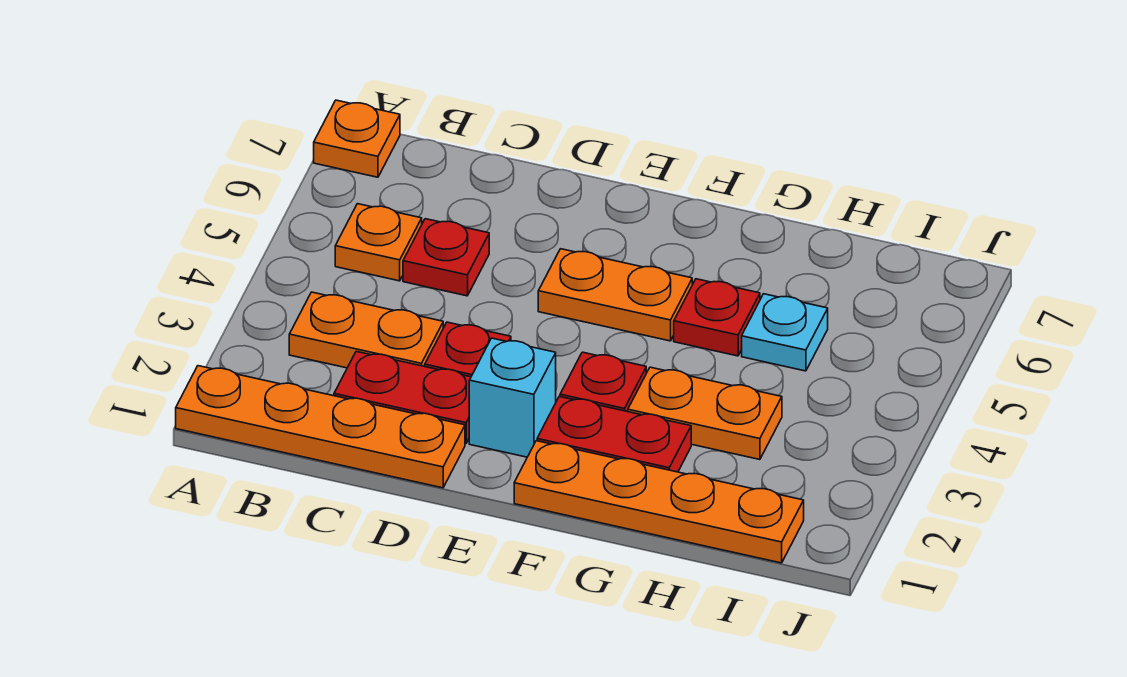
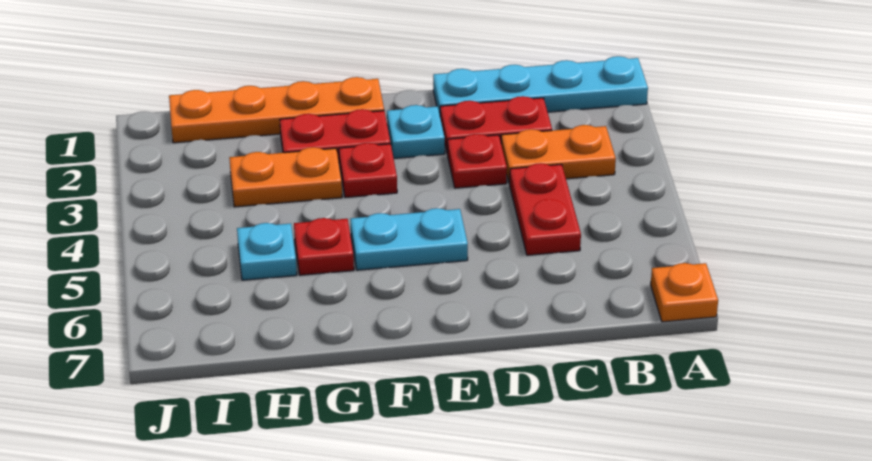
orange plate A1:D1 level 1 -> cyan plate A1:D1 level 1
orange plate B5 level 1 -> none
red plate C5 level 1 -> red plate C4:C5 level 1
cyan brick E2 level 1 -> cyan plate E2 level 1
orange plate E5:F5 level 1 -> cyan plate E5:F5 level 1

